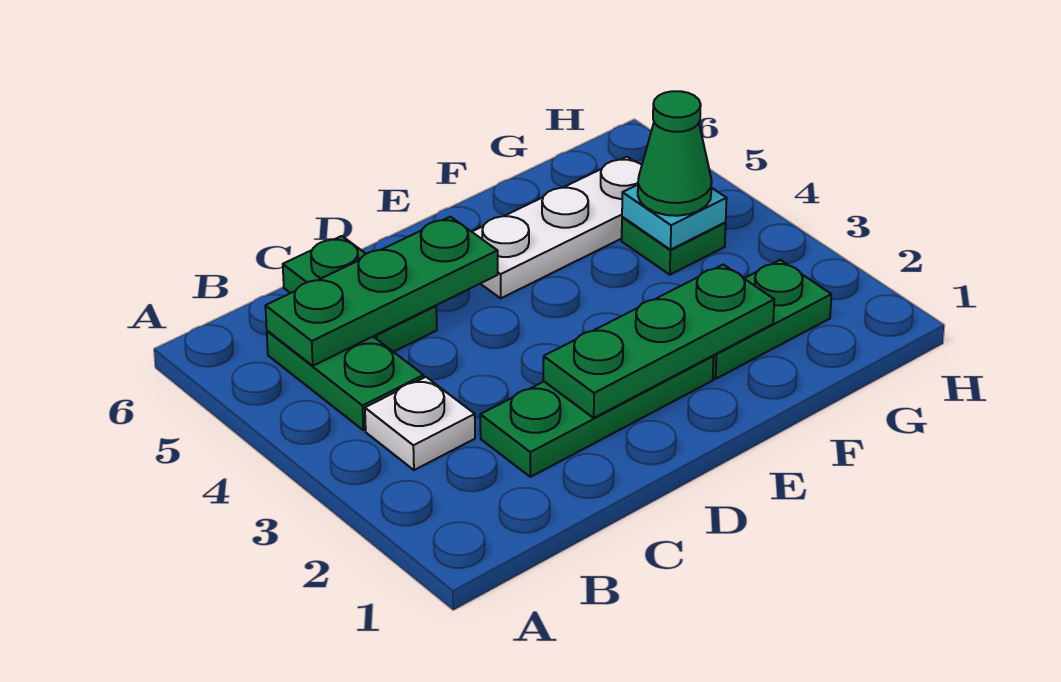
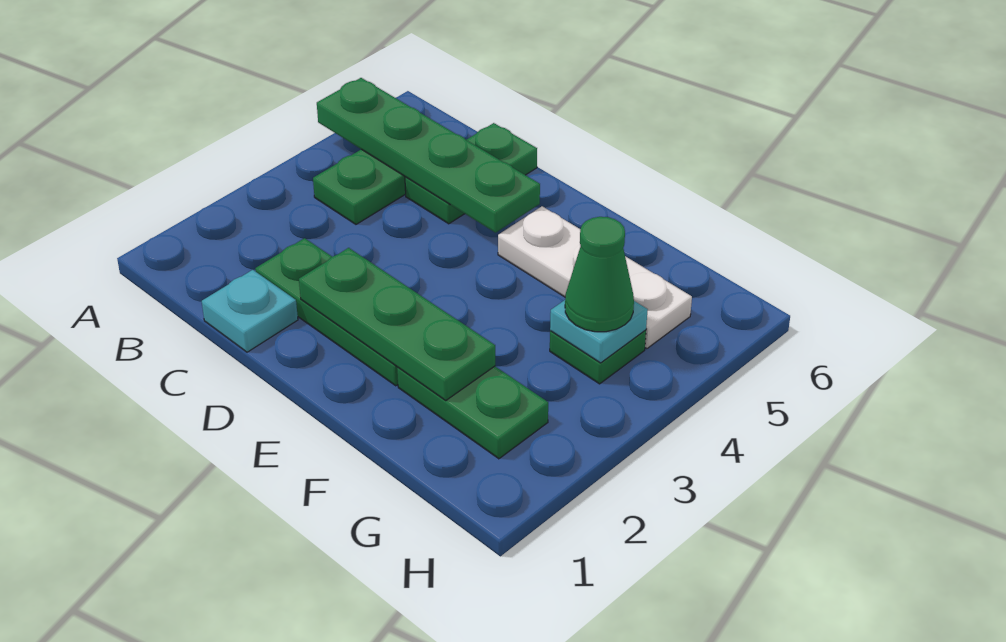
white plate B3 level 1 -> none
green plate B5:D5 level 2 -> green plate A5:D5 level 2
none -> cyan plate C1 level 1

